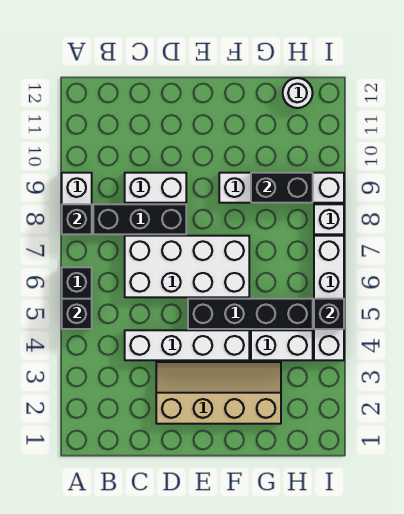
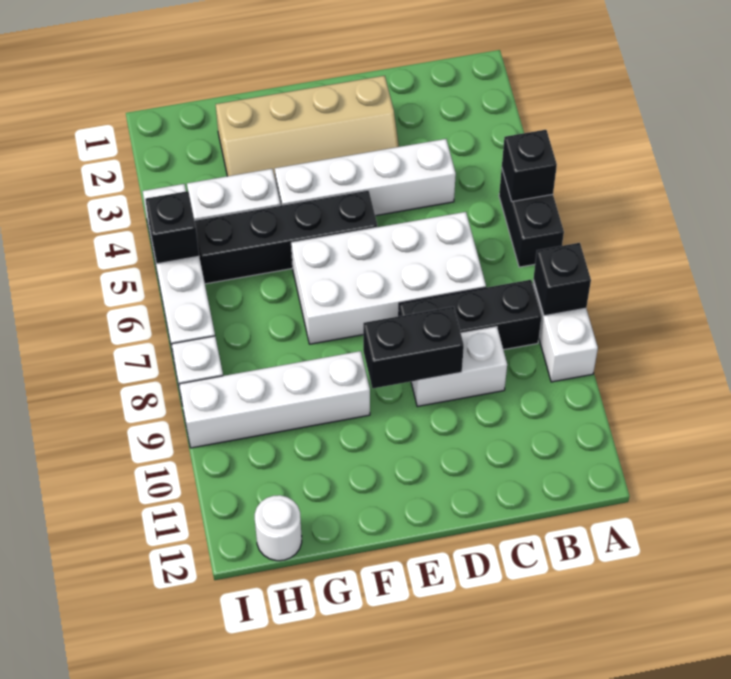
black brick G9:H9 level 2 -> black brick D9:E9 level 2

